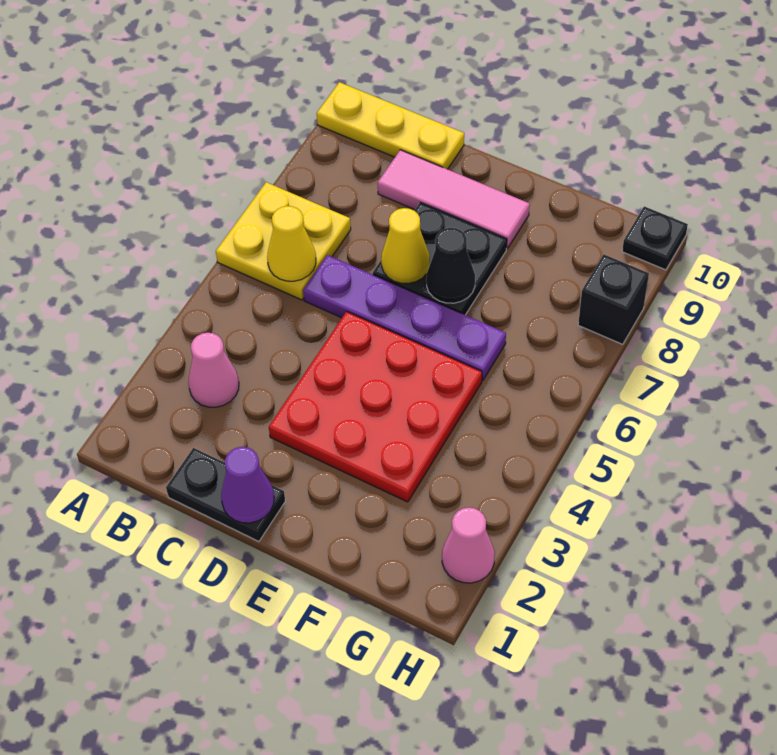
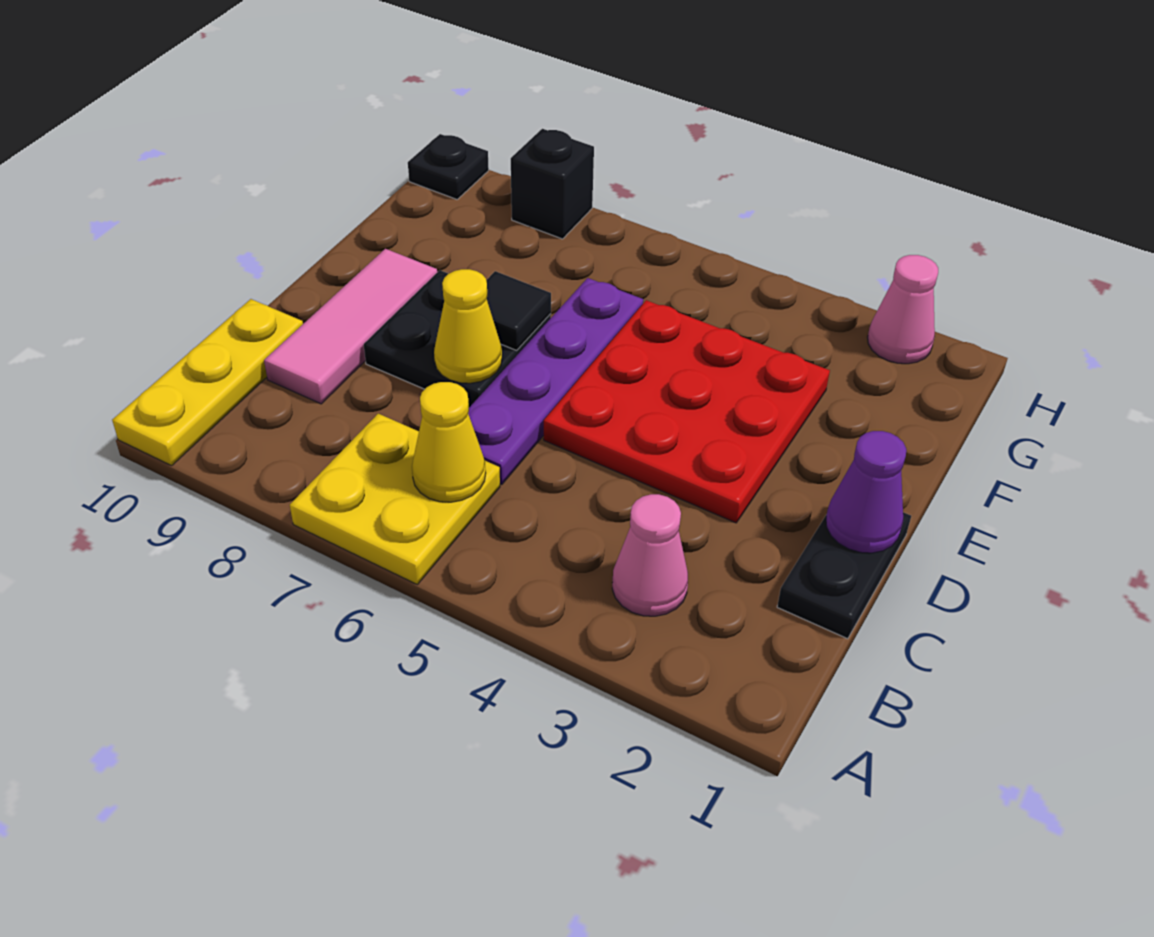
black cone E7 level 2 -> black tile E7 level 2

